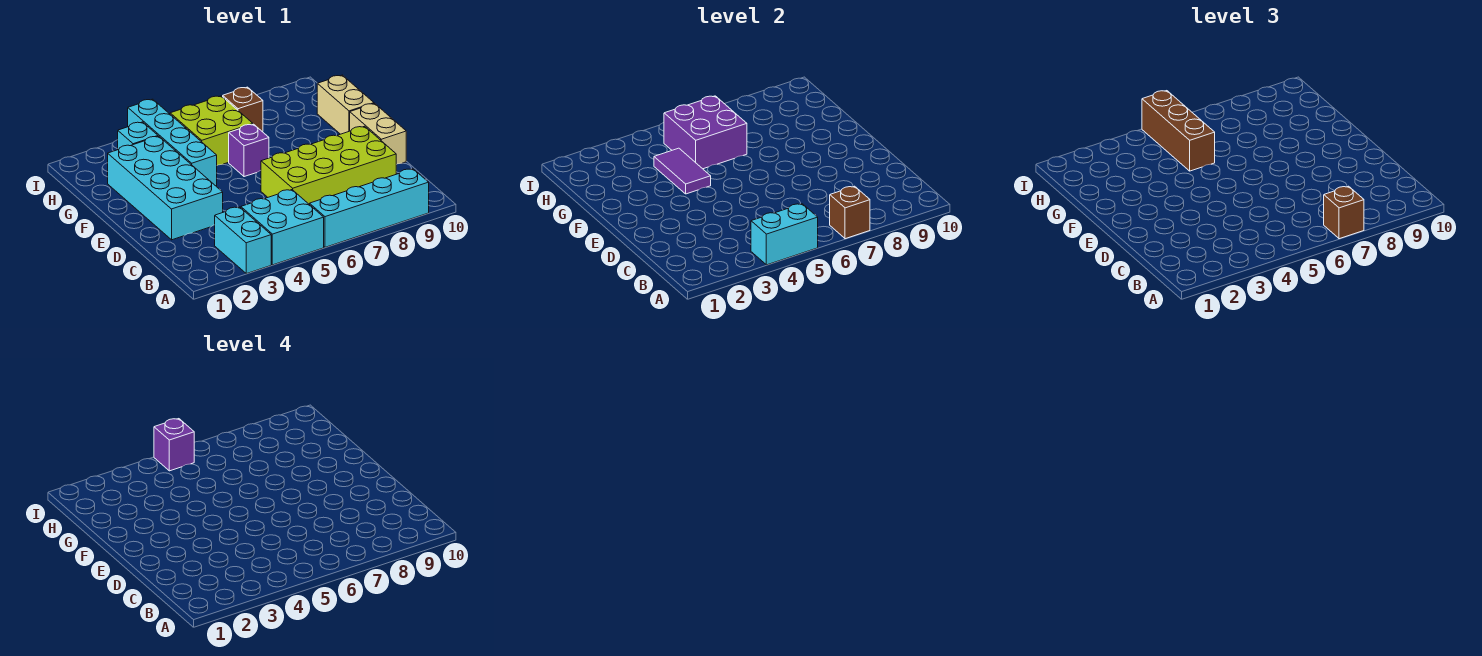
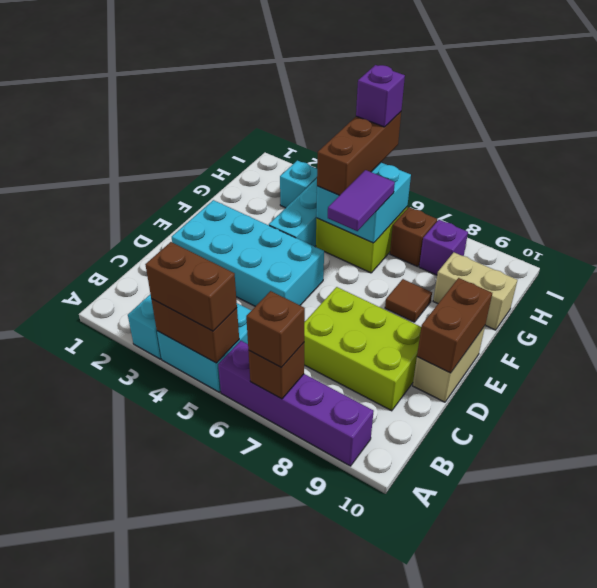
cyan brick A4:A5 level 2 -> brown brick A4:A5 level 2
none -> brown brick A4:A5 level 3
cyan brick A6:A9 level 1 -> purple brick A6:A9 level 1
lime brick C6:D9 level 1 -> lime brick C7:D9 level 1
cyan brick D2:G3 level 1 -> cyan brick D2:E5 level 1
none -> brown brick D10:E10 level 2
purple tile F4:G4 level 2 -> purple tile F6:G6 level 3
purple brick F6 level 1 -> purple brick H8 level 1
none -> brown tile F8 level 1
tan brick F10:G10 level 1 -> tan brick G9:G10 level 1
purple brick G5:H6 level 2 -> cyan brick G5:H6 level 2

